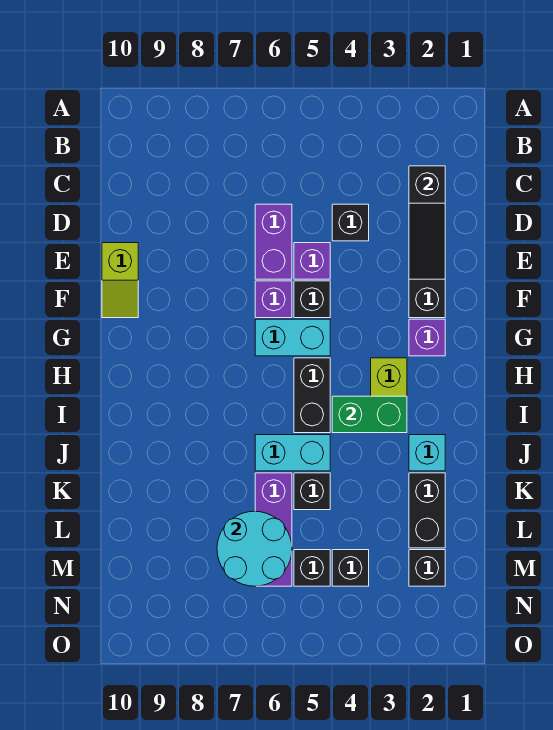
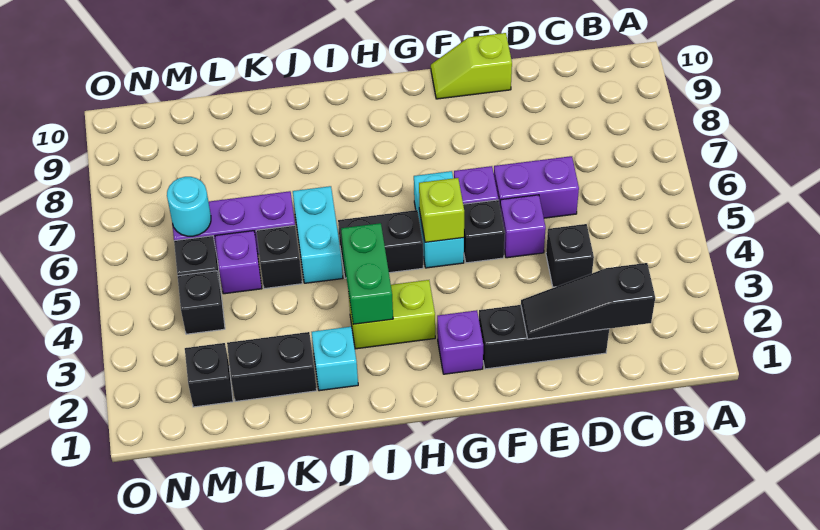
none -> lime brick G5 level 2
none -> purple brick L5 level 1
cyan round brick L6:M7 level 2 -> cyan round brick M6 level 2

